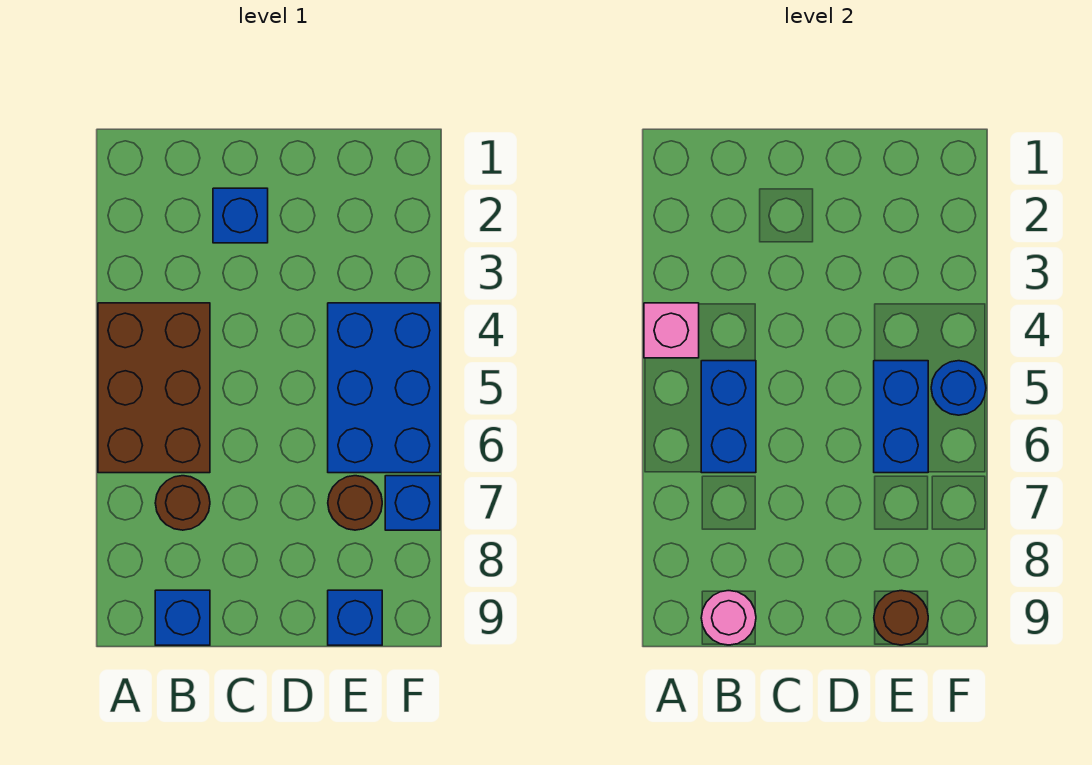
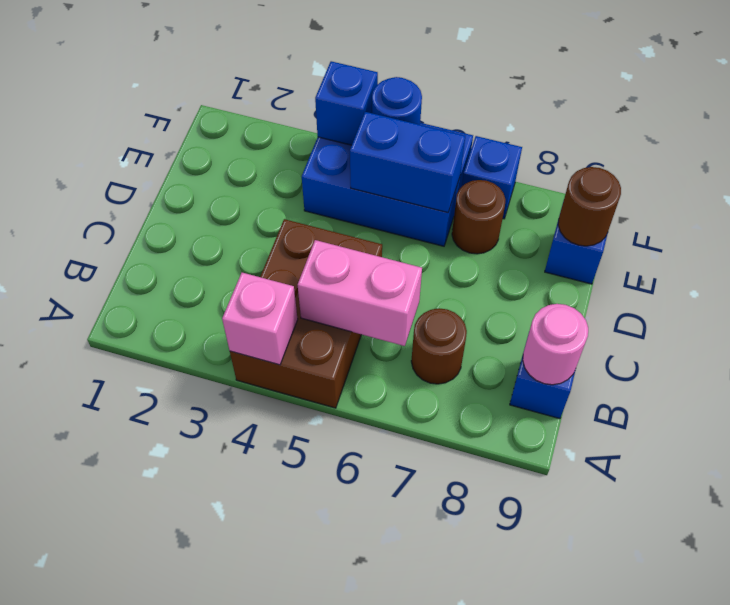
brown brick A4:B6 level 1 -> brown brick A4:C5 level 1
blue brick B5:B6 level 2 -> pink brick B5:B6 level 2
blue brick C2 level 1 -> blue brick F4 level 2

